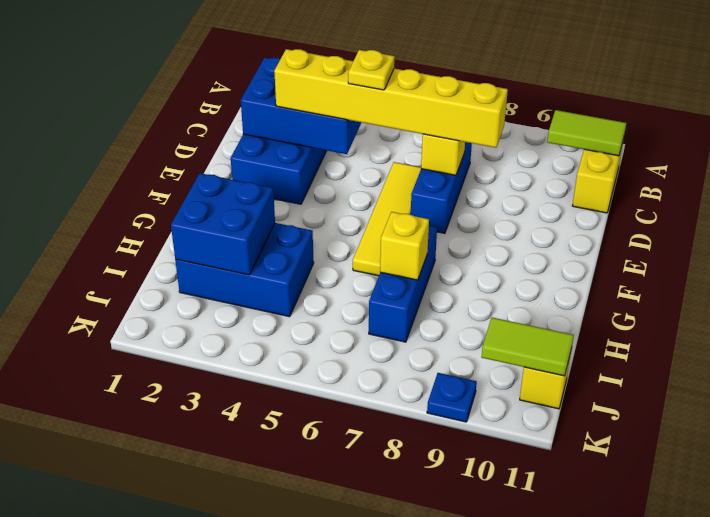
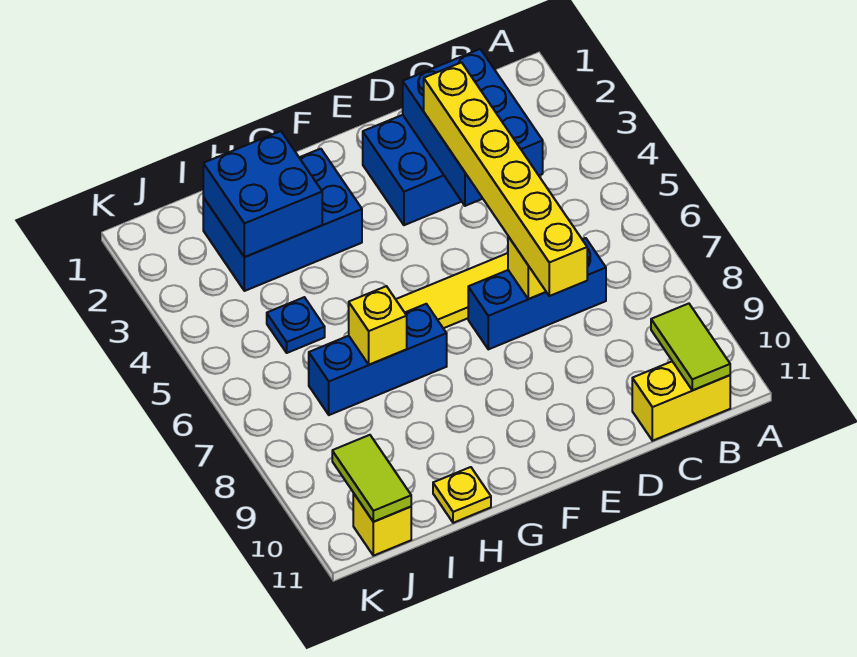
yellow plate D5 level 4 -> yellow plate H11 level 1
blue brick H2:I4 level 1 -> blue brick G2:I3 level 1
blue plate K9 level 1 -> blue plate I5 level 1

